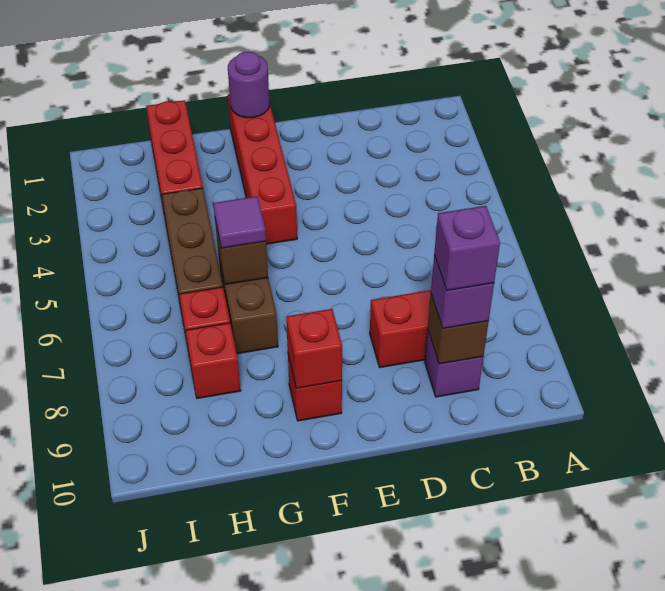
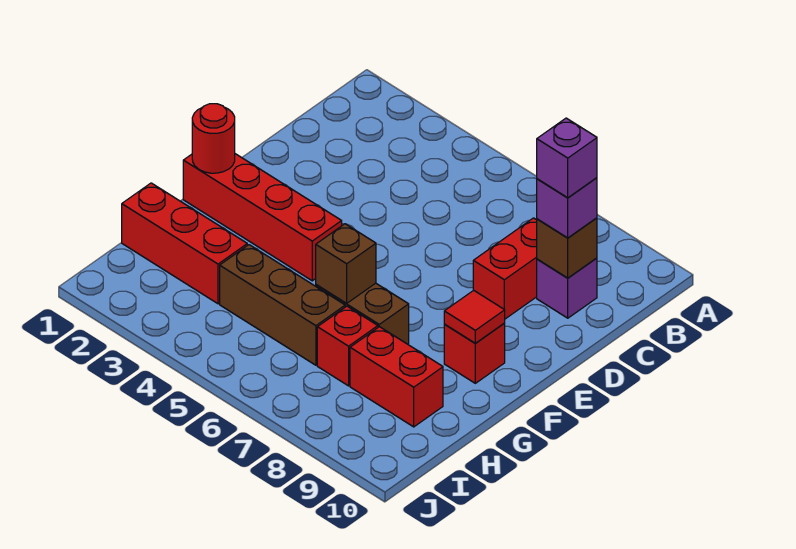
purple round brick F1 level 2 -> red round brick F1 level 2
red brick F9 level 2 -> red tile F9 level 2
purple tile G6 level 3 -> none
red brick H8 level 1 -> red brick H8:H9 level 1

